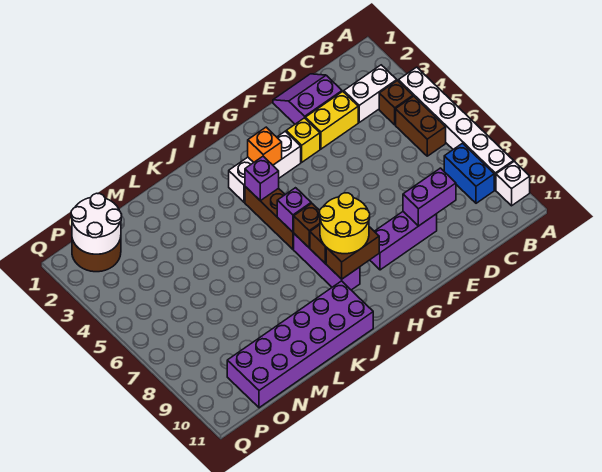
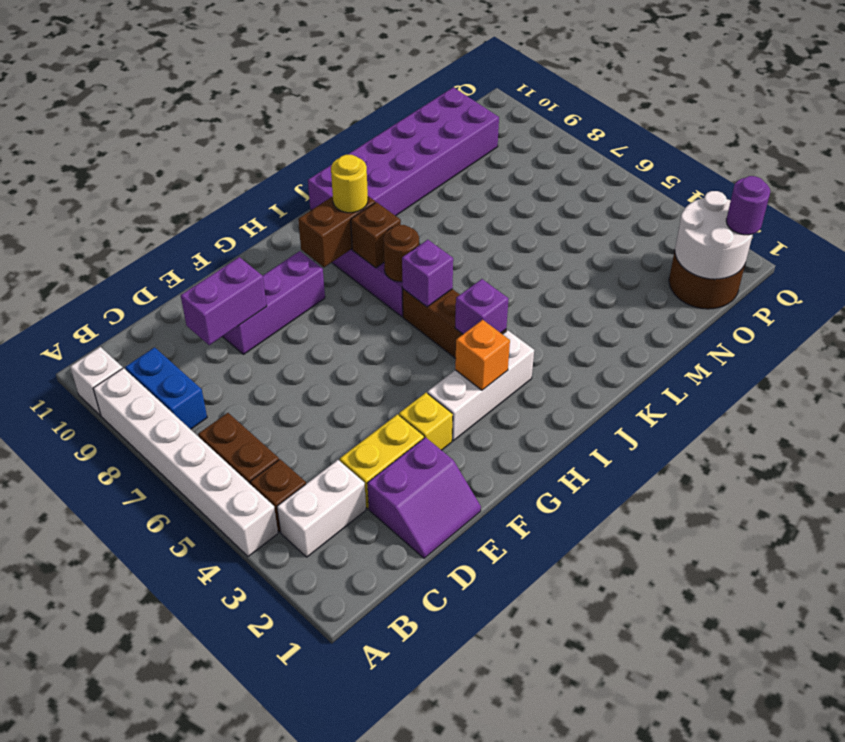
yellow round brick H8:I9 level 3 -> yellow round brick I9 level 3
brown brick I7 level 2 -> brown round brick I7 level 2
none -> purple round brick P1 level 3

